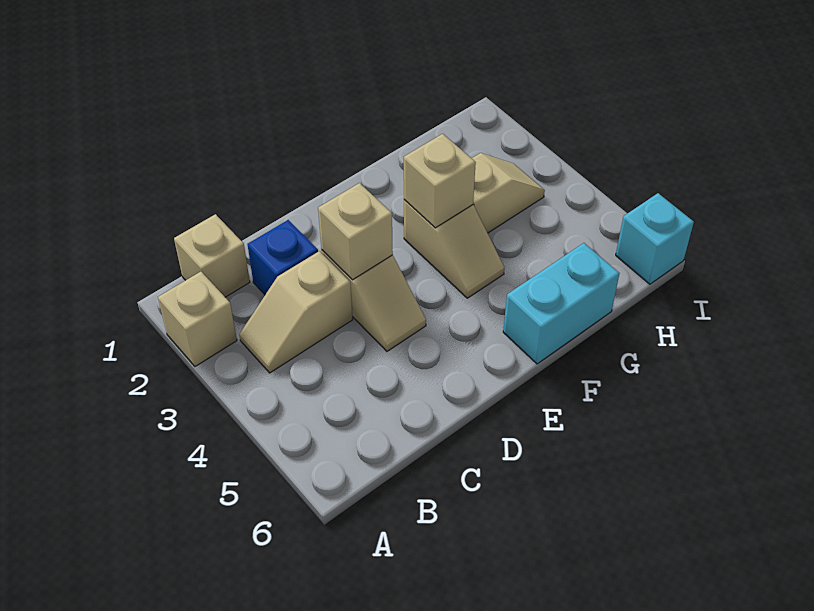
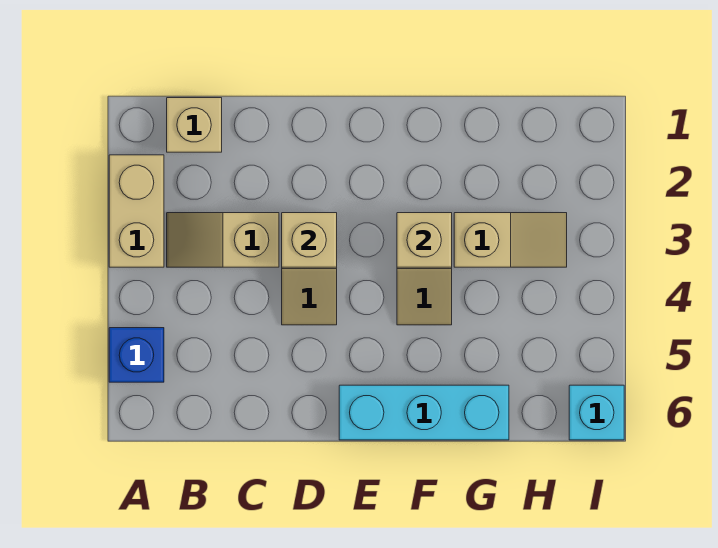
tan brick A2 level 1 -> tan brick A2:A3 level 1
blue brick C2 level 1 -> blue brick A5 level 1
cyan brick F6:G6 level 1 -> cyan brick E6:G6 level 1

